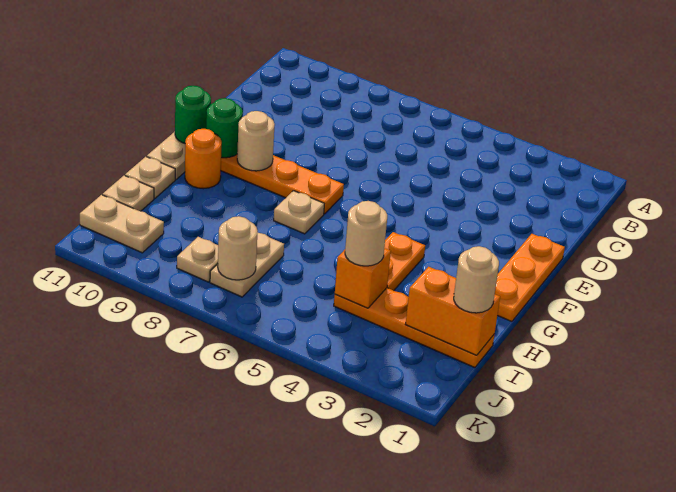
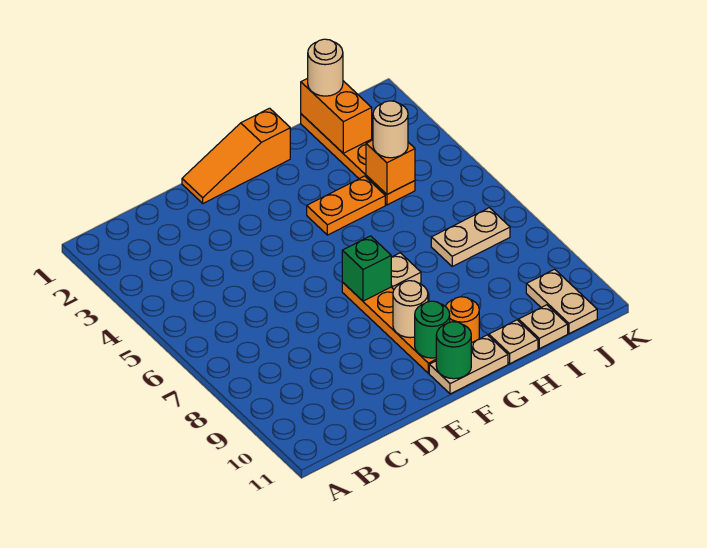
orange plate E1:G1 level 1 -> orange slope E1:G1 level 1 top G
none -> green brick F7 level 2
tan round brick J7 level 2 -> none
tan plate J8 level 1 -> none

